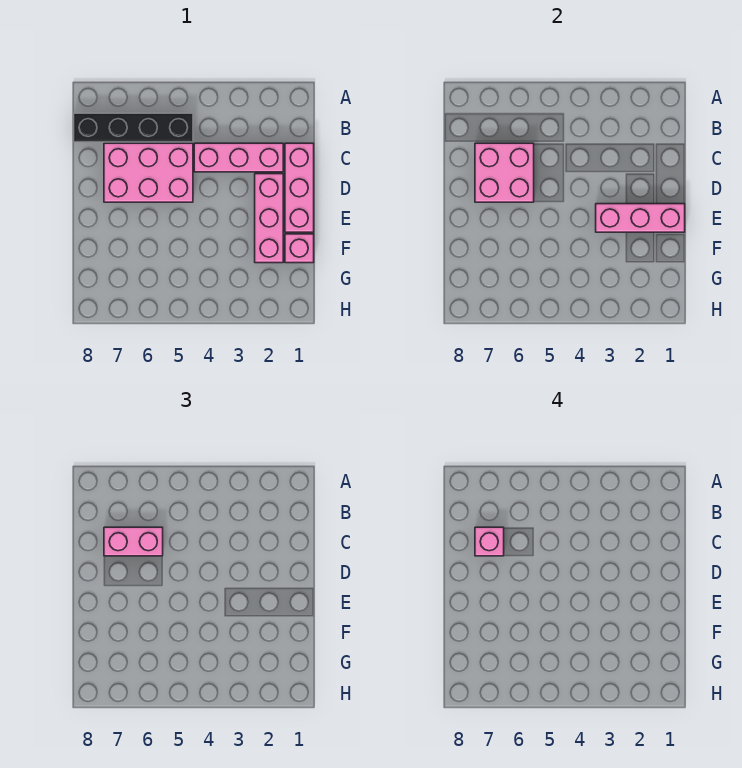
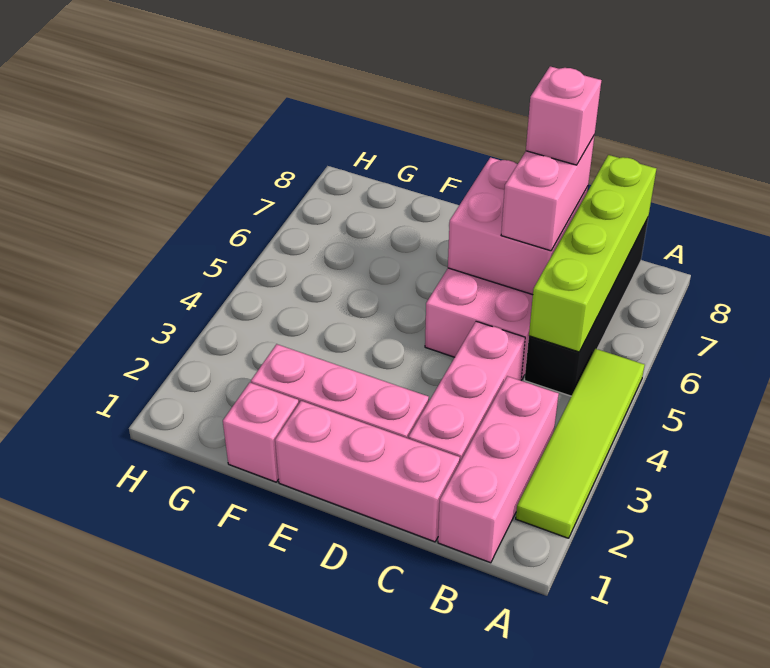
none -> lime tile A2:A5 level 1
none -> lime brick B5:B8 level 2
pink brick E1:E3 level 2 -> pink brick B1:B3 level 1

